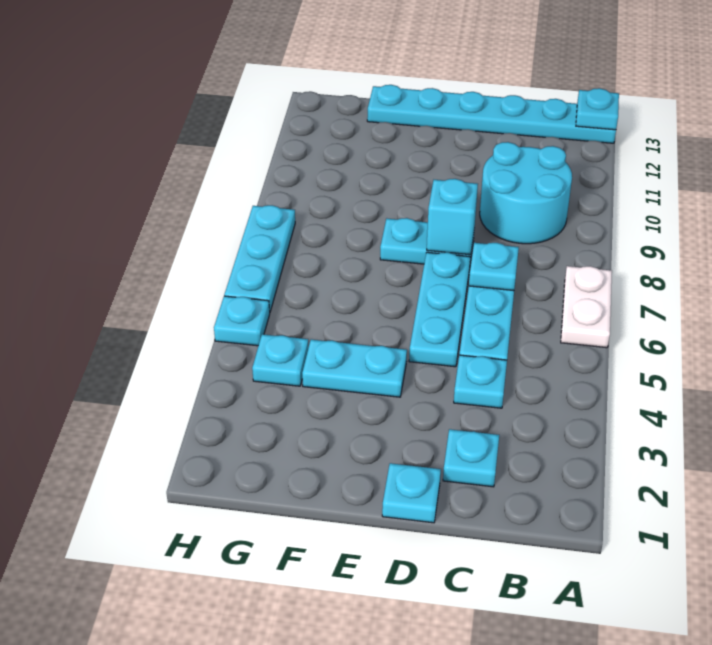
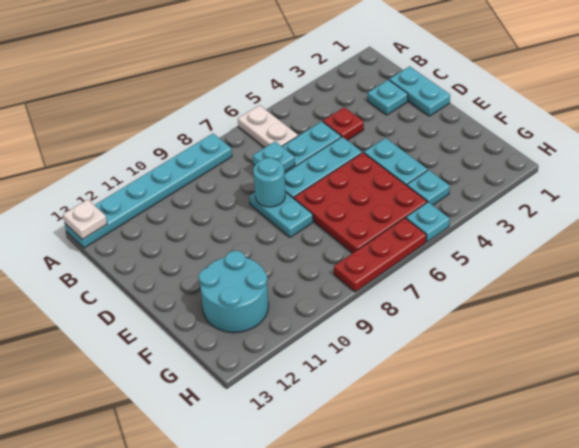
white plate A6:A7 level 1 -> white plate A6:B6 level 1
cyan plate A13:F13 level 1 -> cyan plate A8:A13 level 1
cyan plate A13 level 2 -> white plate A13 level 2
cyan round brick B9:C10 level 1 -> cyan round brick F11:G12 level 1
cyan plate C4 level 1 -> red plate C4 level 1
cyan plate D1 level 1 -> cyan plate C1:D1 level 1
cyan brick D8 level 2 -> cyan round brick D8 level 2
none -> red plate E5:G7 level 1
cyan plate H6:H8 level 1 -> red plate H6:H8 level 1

